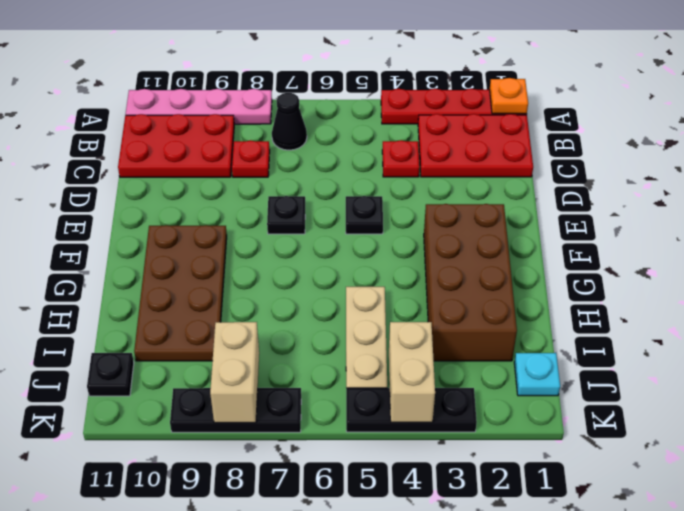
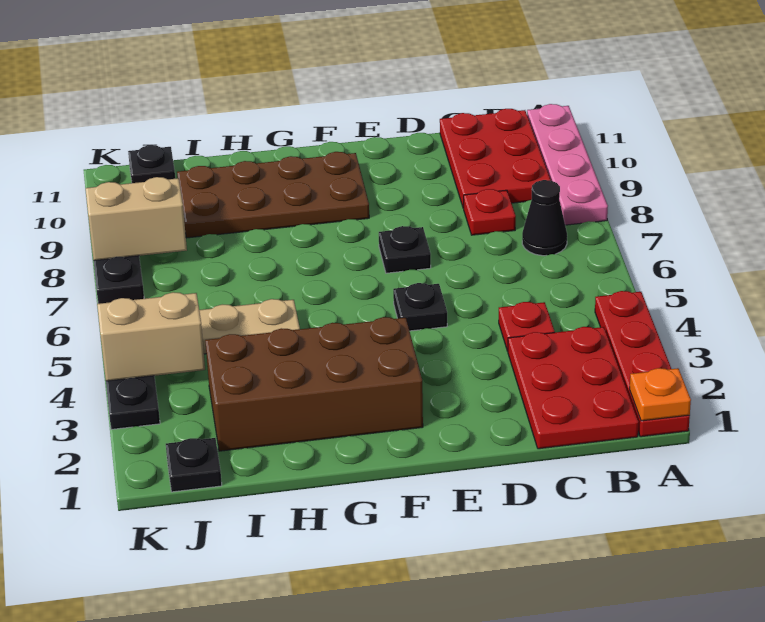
cyan plate J1 level 1 -> black plate J1 level 1

